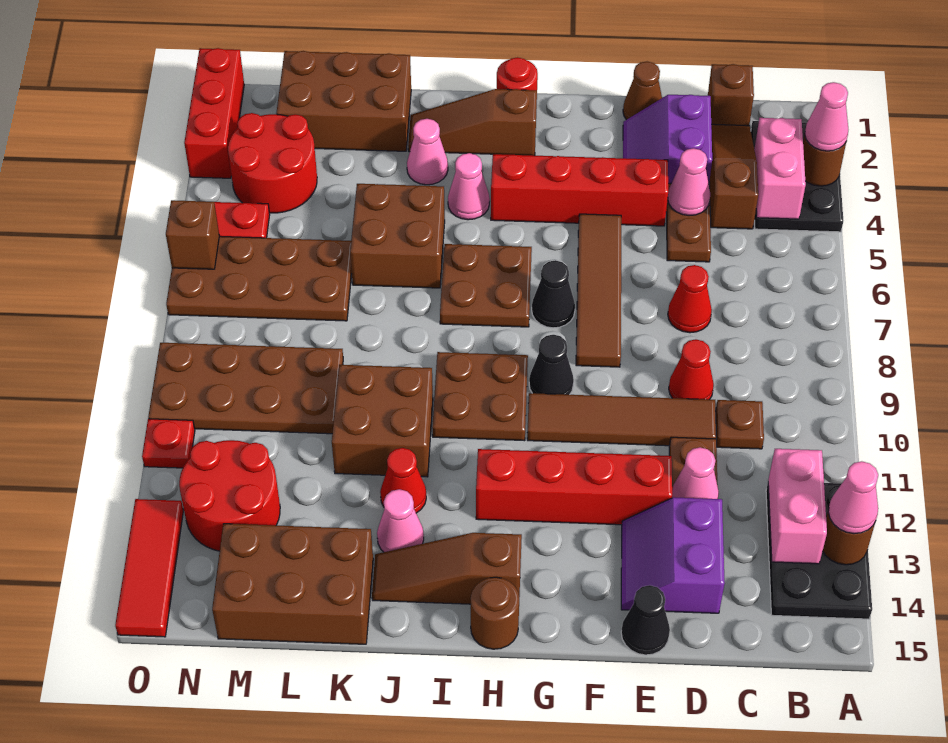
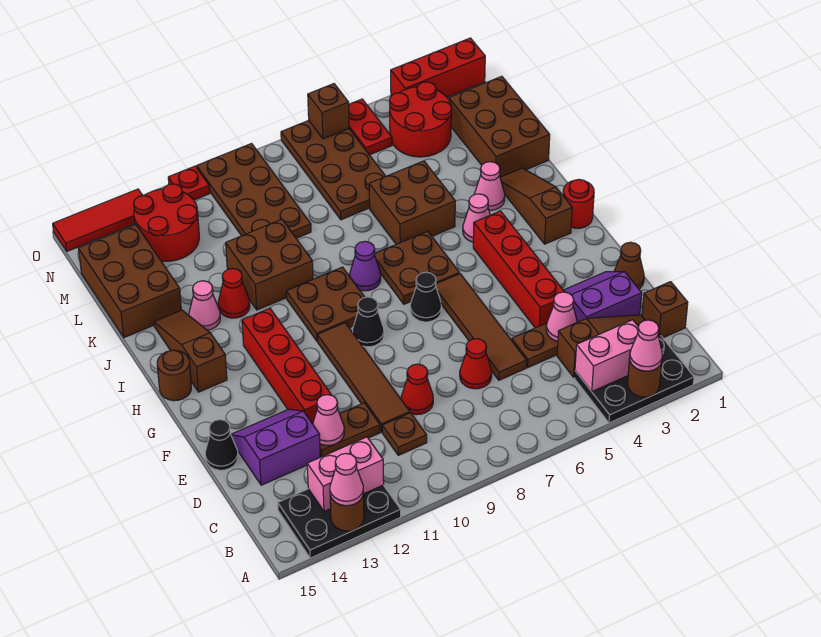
brown tile F5:F8 level 1 -> brown tile D6:G6 level 1
none -> purple cone I8 level 1

